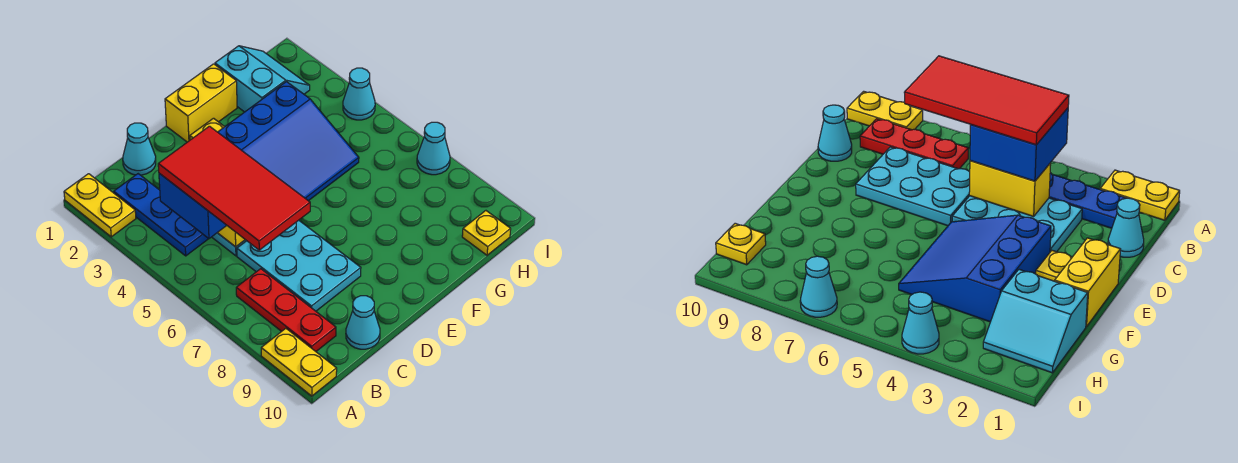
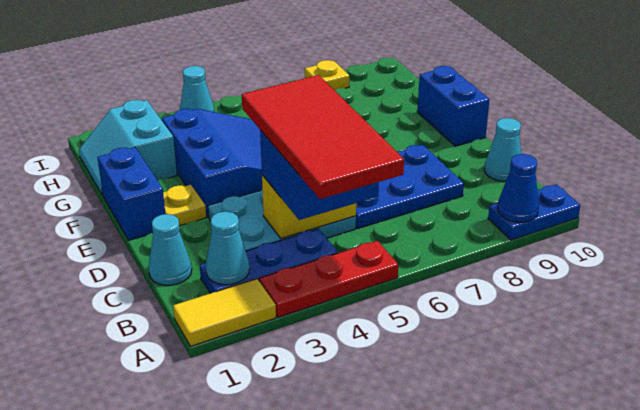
yellow plate A1:A2 level 1 -> yellow tile A1:A2 level 1
yellow plate A9:A10 level 1 -> blue plate A9:A10 level 1
none -> blue cone A9 level 2
red tile B4:C7 level 4 -> red tile A4:D5 level 4
red plate B7:B9 level 1 -> red plate A3:A5 level 1
cyan plate C6:D8 level 1 -> blue plate C6:D8 level 1
yellow brick E1:F1 level 1 -> blue brick E1:F1 level 1
none -> blue brick E10:F10 level 1
cyan slope G1:H2 level 1 top G -> cyan slope G1:H2 level 1 top 2
yellow plate H10 level 1 -> yellow plate I8 level 1
cyan cone I7 level 1 -> cyan cone B2 level 2

